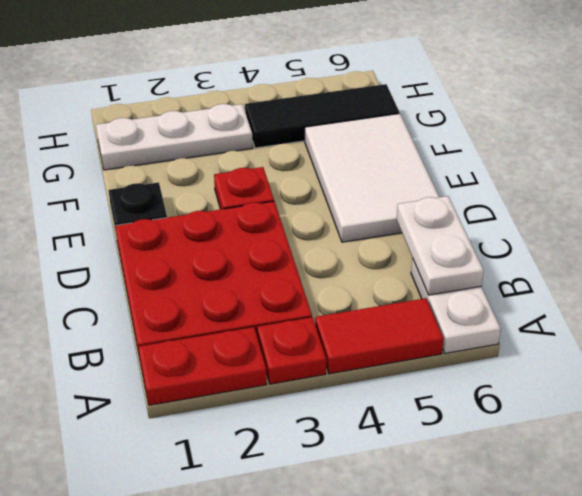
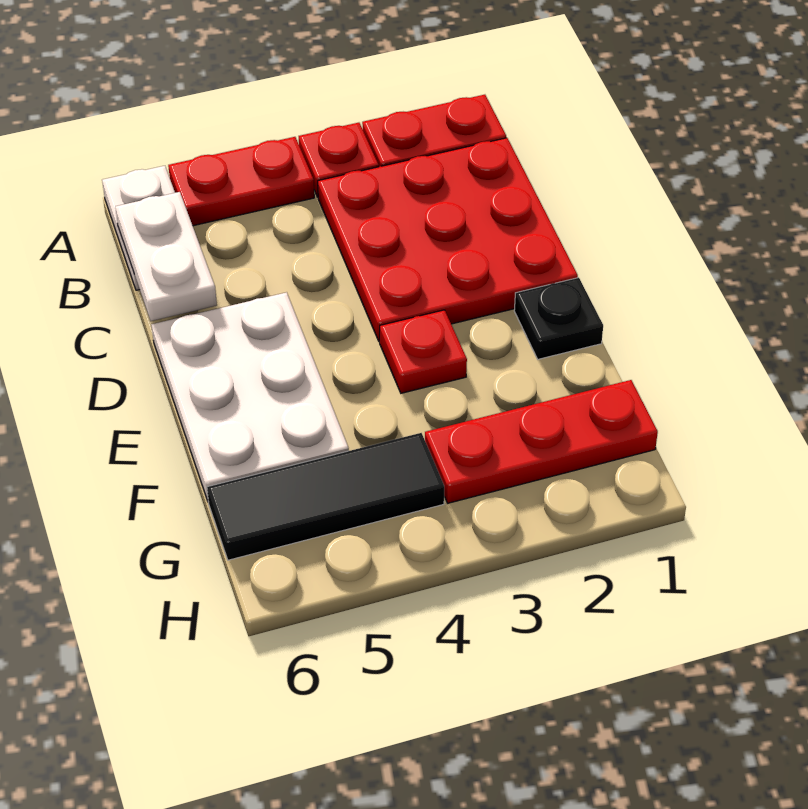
red tile A4:A5 level 1 -> red plate A4:A5 level 1
white tile D5:F6 level 1 -> white plate D5:F6 level 1
white plate G1:G3 level 1 -> red plate G1:G3 level 1

